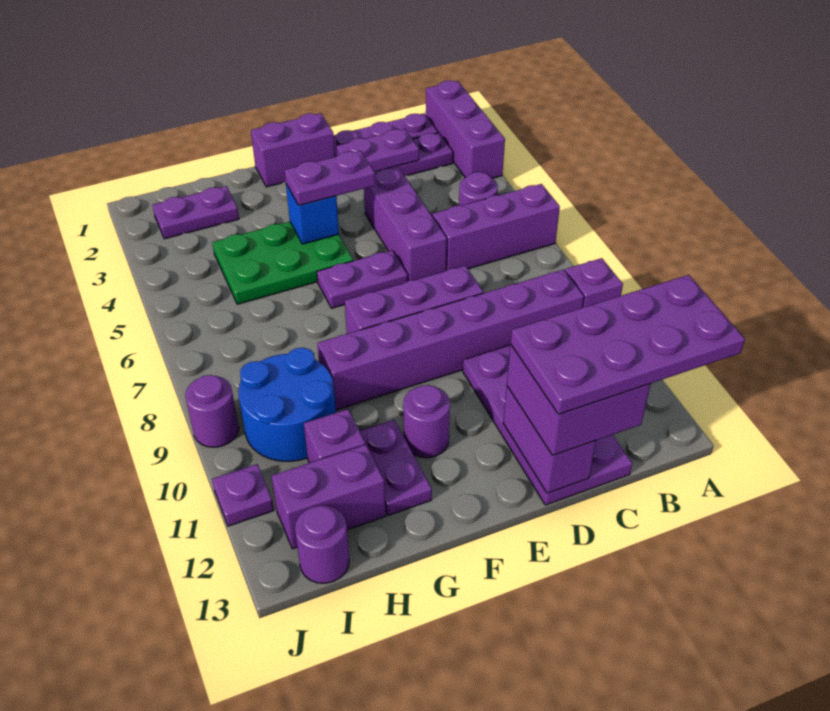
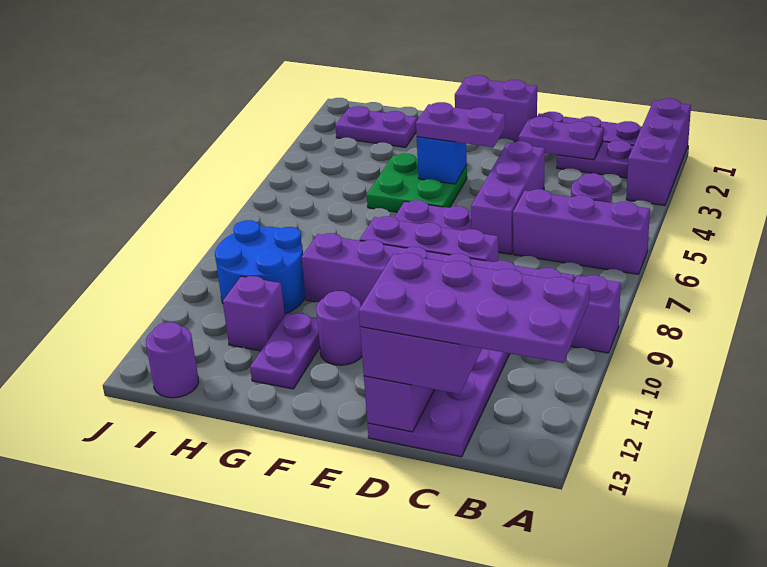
green plate F4:H5 level 1 -> green plate F4:G5 level 1
purple brick H12:I12 level 1 -> none
purple round brick J9 level 1 -> none
purple plate J11 level 1 -> none

